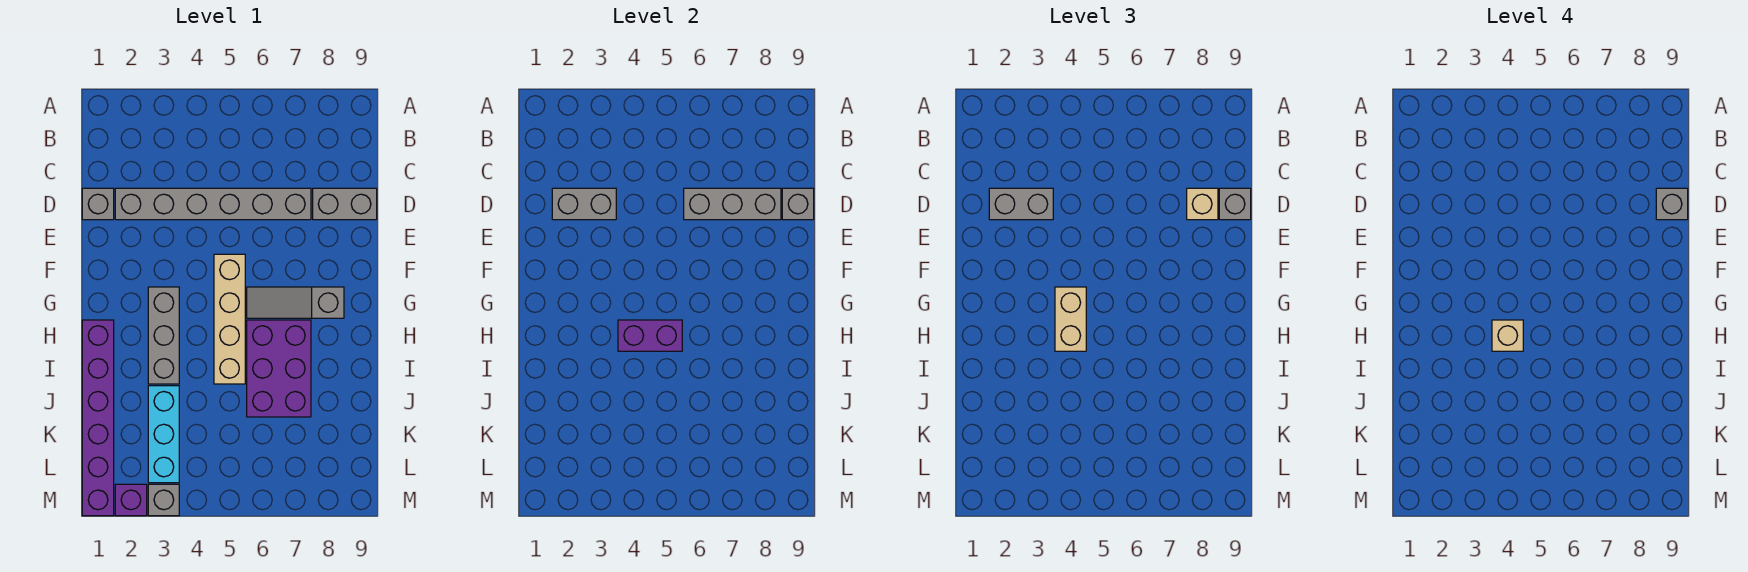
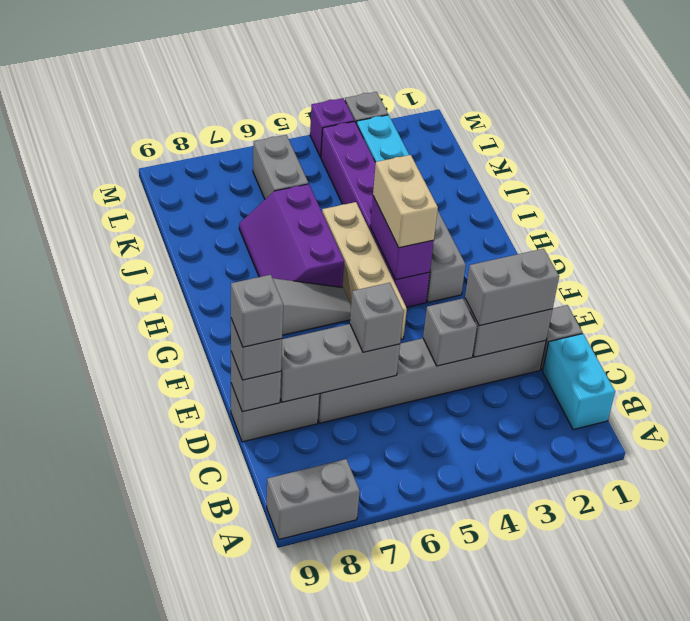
none -> grey brick A8:A9 level 1
none -> cyan brick B1:C1 level 1
none -> grey brick D4 level 2
none -> grey brick D6 level 3
tan brick D8 level 3 -> none
purple brick H1:M1 level 1 -> purple brick G4:L4 level 1
purple brick H4:H5 level 2 -> purple brick G4:H4 level 2
tan brick H4 level 4 -> none
purple brick H6:J7 level 1 -> purple slope H6:J7 level 1 top 6
none -> grey brick K6:L6 level 1
purple brick M2 level 1 -> purple brick M4 level 1

